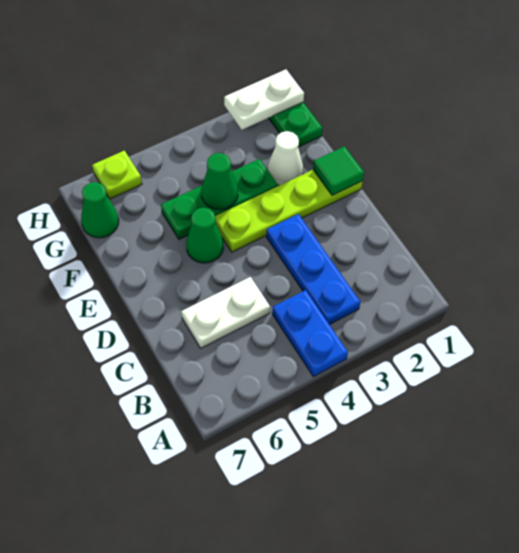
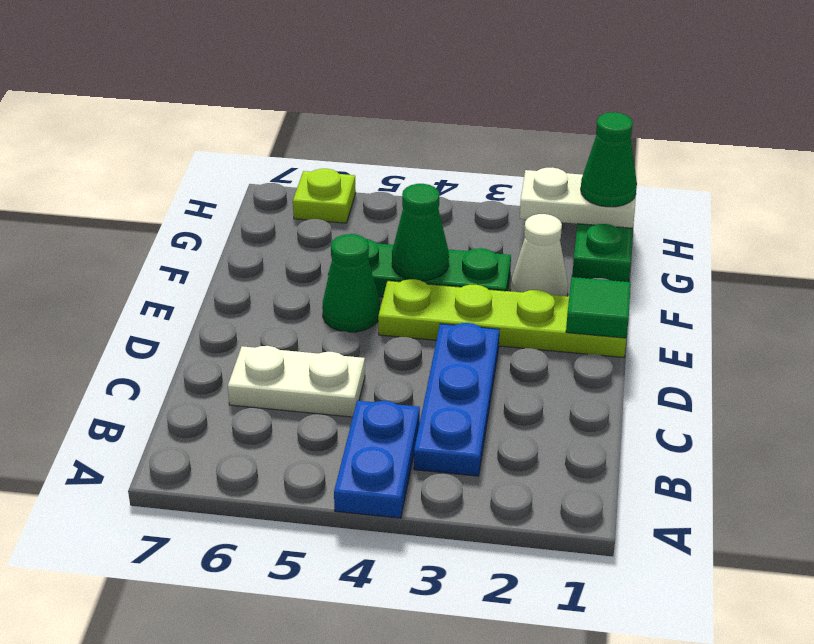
green cone G7 level 1 -> green cone H1 level 3

